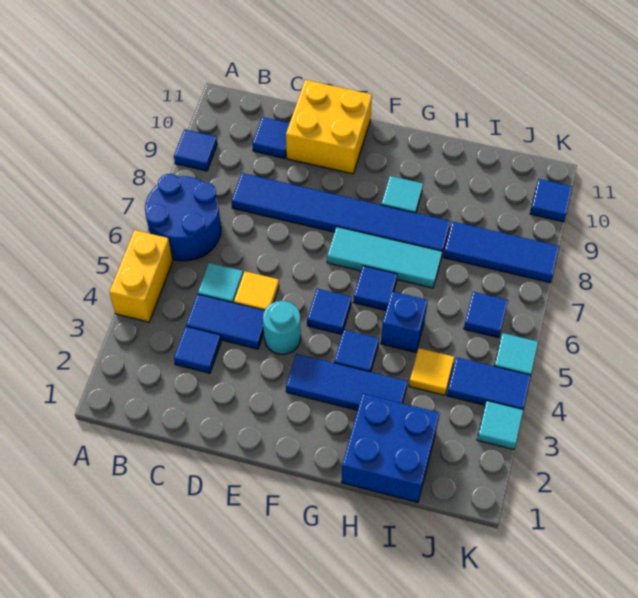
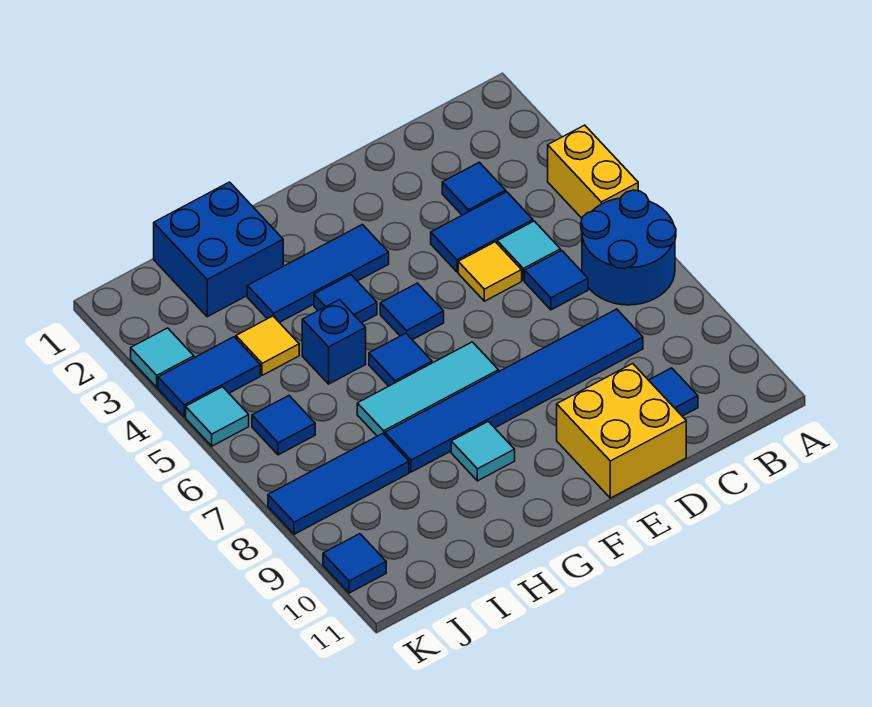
blue tile A9 level 1 -> blue tile C6 level 1
cyan round brick E4 level 1 -> none

